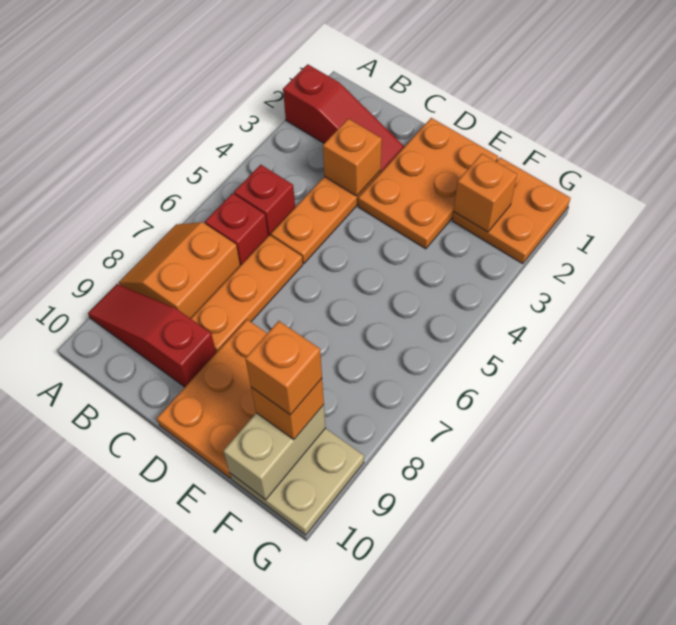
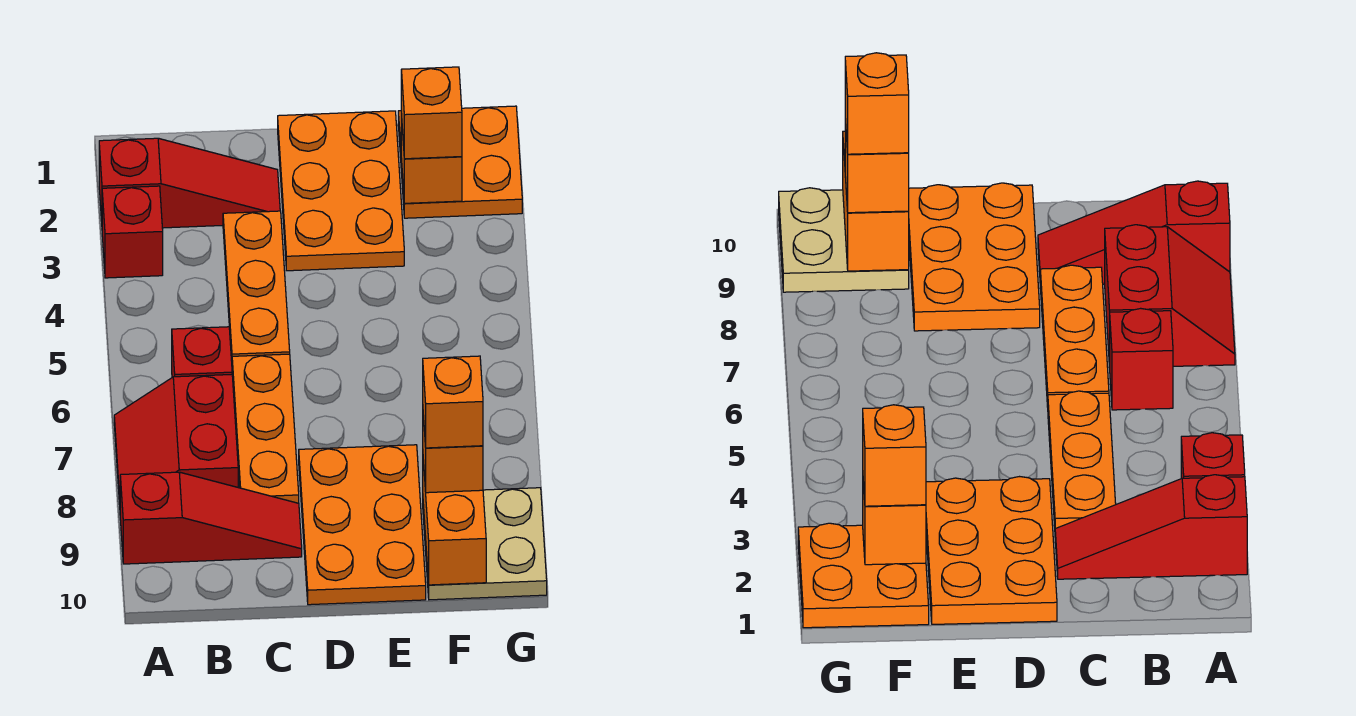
orange slope A7:B8 level 1 top B -> red slope A7:B8 level 1 top B
red slope A9:C9 level 1 top C -> red slope A9:C9 level 1 top A
red brick B5 level 1 -> red brick A3 level 1
orange brick C3 level 2 -> orange brick F2 level 3
tan brick F9:F10 level 2 -> orange brick F9:F10 level 2

